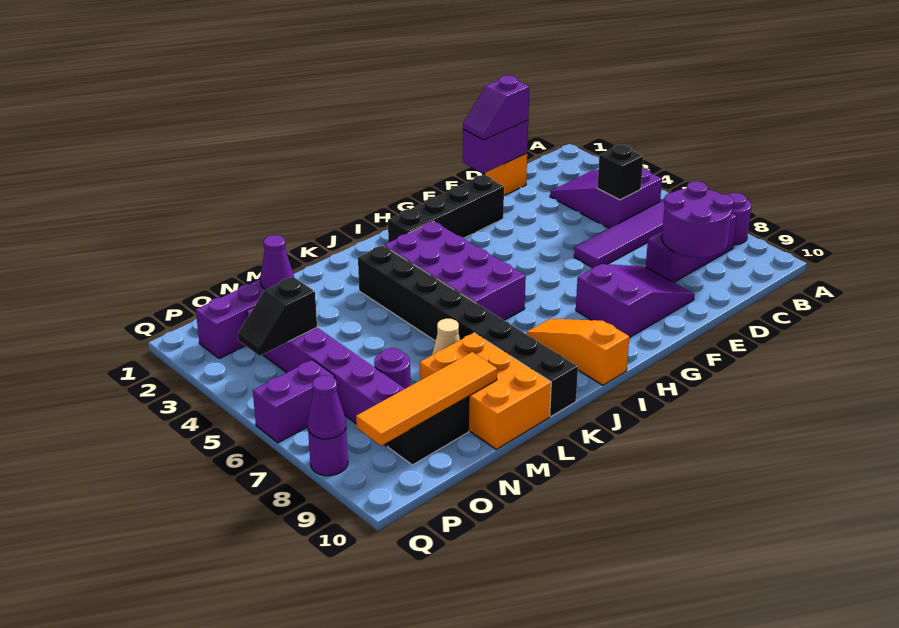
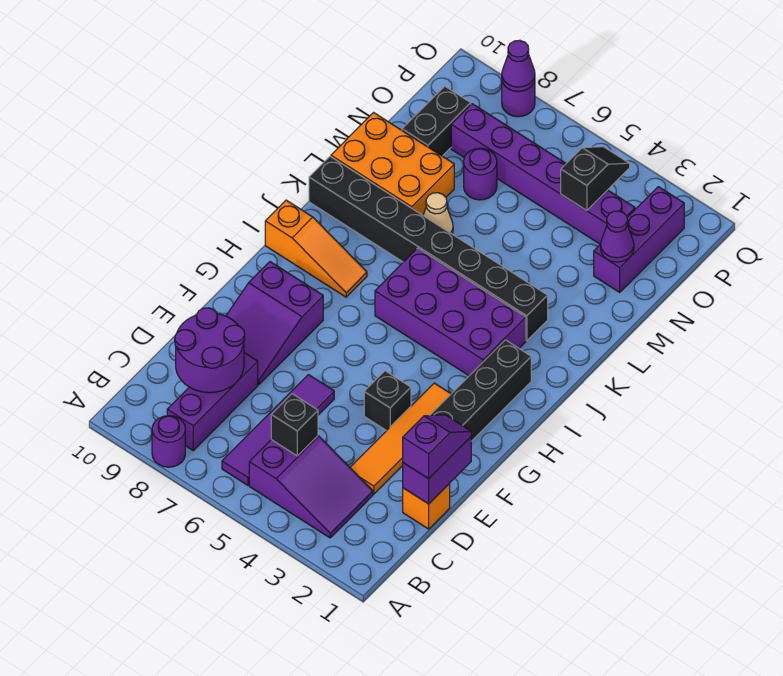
none -> black brick F4 level 1
orange tile M9:P9 level 2 -> orange tile D3:G3 level 1
purple brick P6:Q6 level 1 -> none

